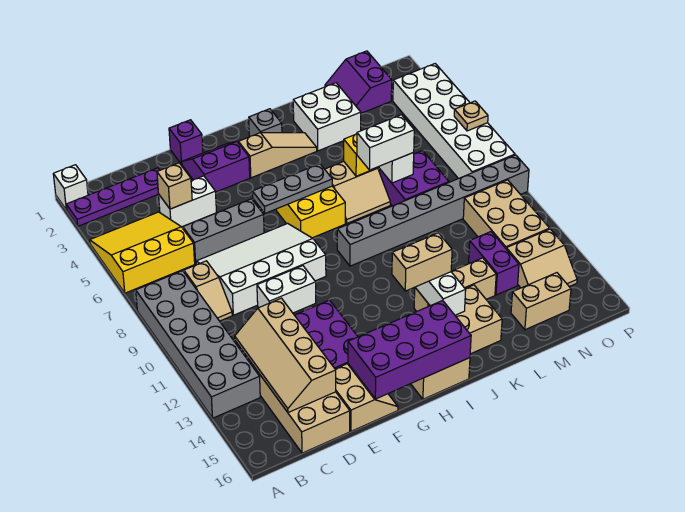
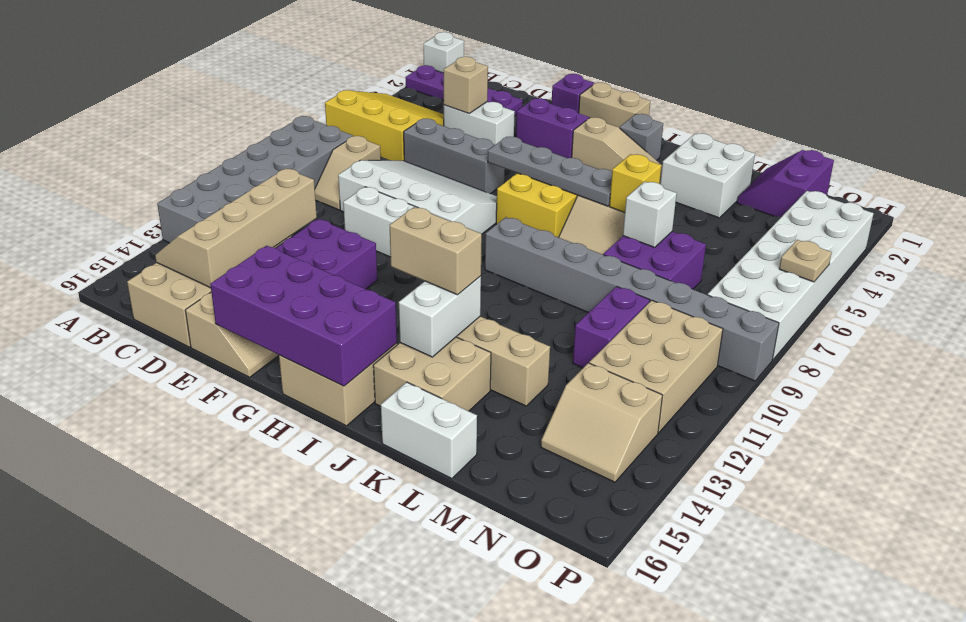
grey plate G6:I6 level 2 -> grey plate G6:J6 level 2
white brick K7:L7 level 3 -> white brick K16:L16 level 1
purple brick M12:M13 level 1 -> purple brick M10:M11 level 1
tan brick M15:N15 level 1 -> tan brick G1:H1 level 1

